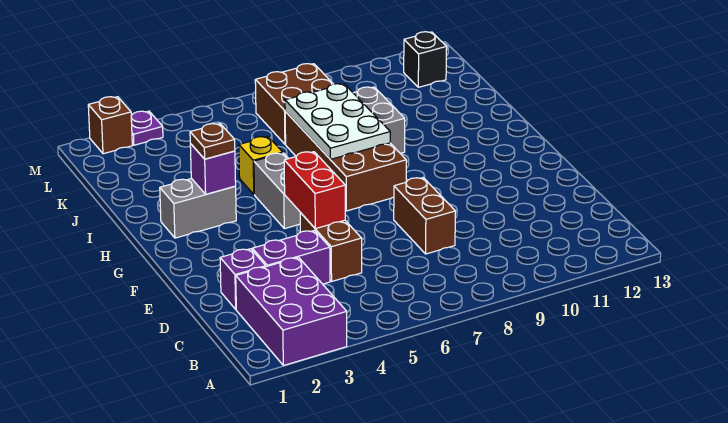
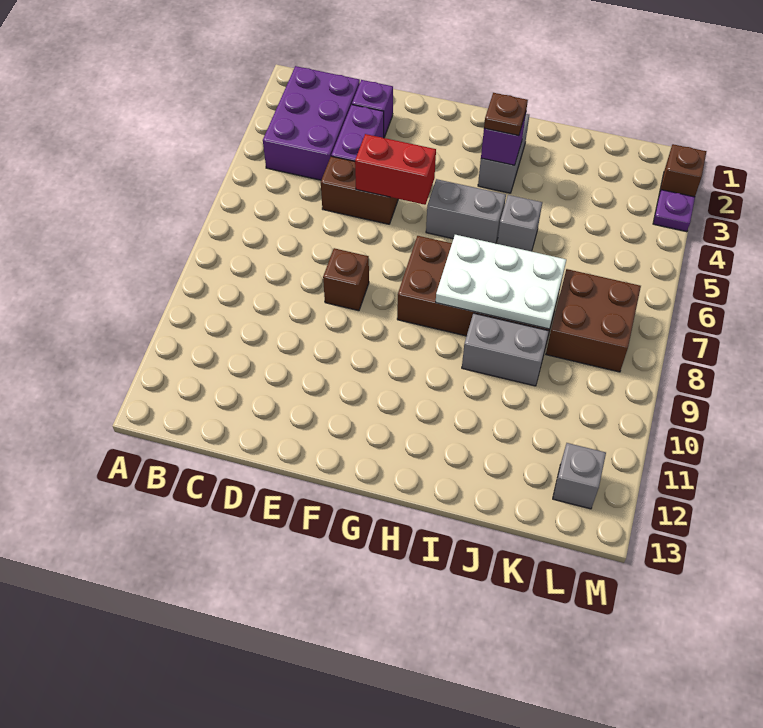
purple brick A2:C3 level 1 -> purple brick B2:C4 level 1
brown brick D8:E8 level 1 -> brown brick E8 level 1
yellow brick I5 level 1 -> grey brick I5 level 1
black brick L12 level 1 -> grey brick L12 level 1

